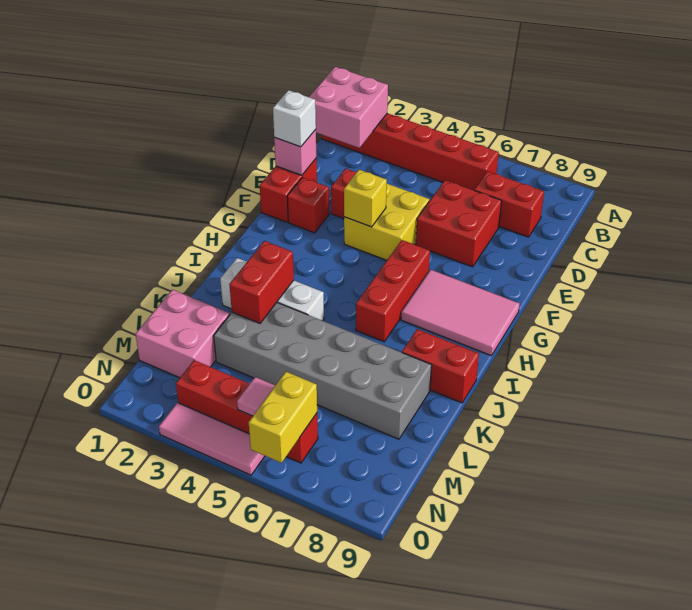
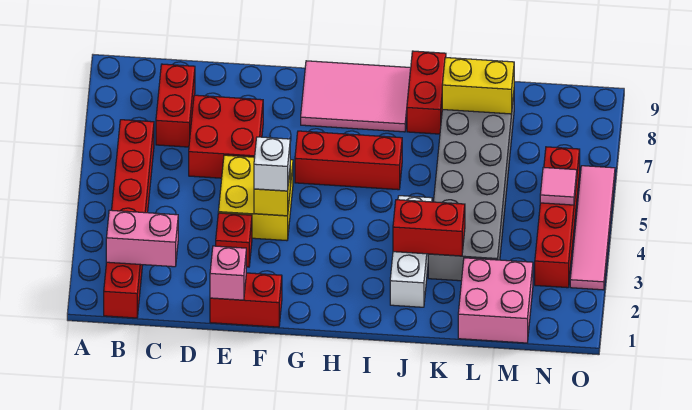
pink brick B1:C2 level 2 -> pink brick B2:C2 level 2
white brick E1 level 3 -> white brick F4 level 3
red brick F2 level 1 -> none
pink tile G7:H9 level 1 -> pink tile G8:I9 level 1
yellow brick N6:O6 level 2 -> yellow brick K8:L8 level 2
pink tile O3:O5 level 1 -> pink tile O3:O6 level 1

